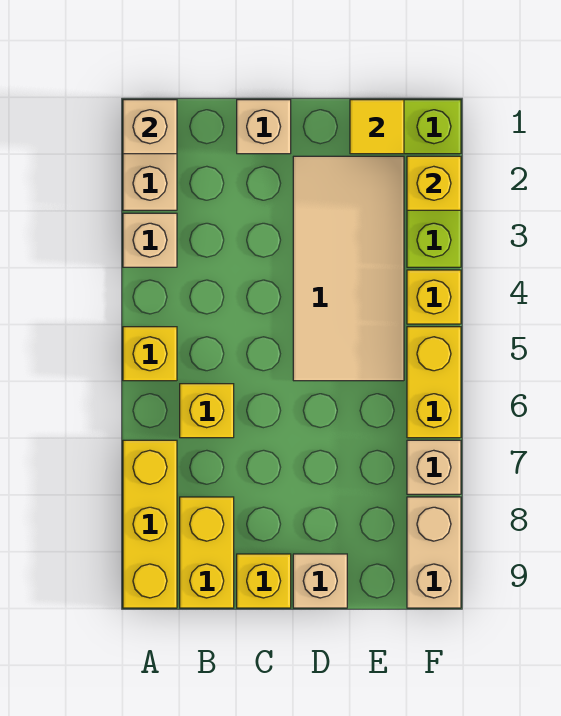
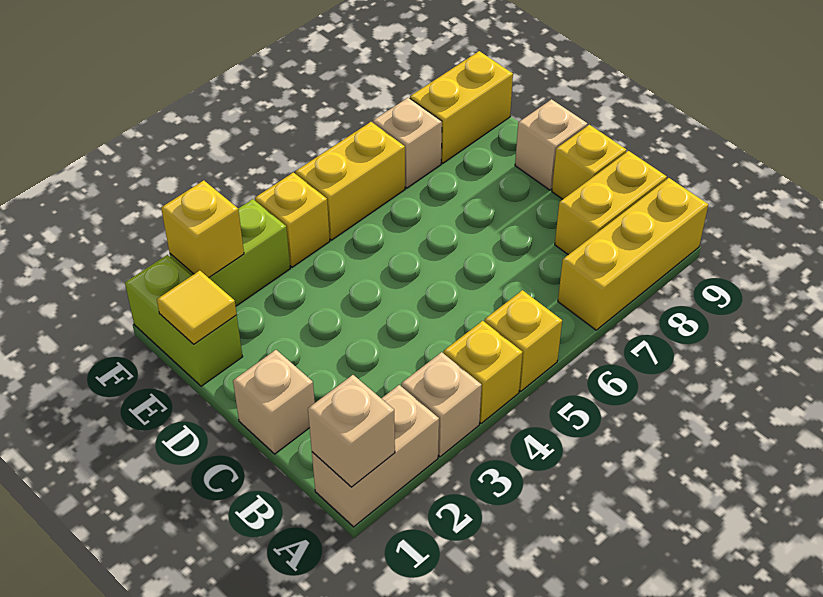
yellow brick B6 level 1 -> yellow brick A4 level 1
tan tile D2:E5 level 1 -> none
tan brick F8:F9 level 1 -> yellow brick F8:F9 level 1

